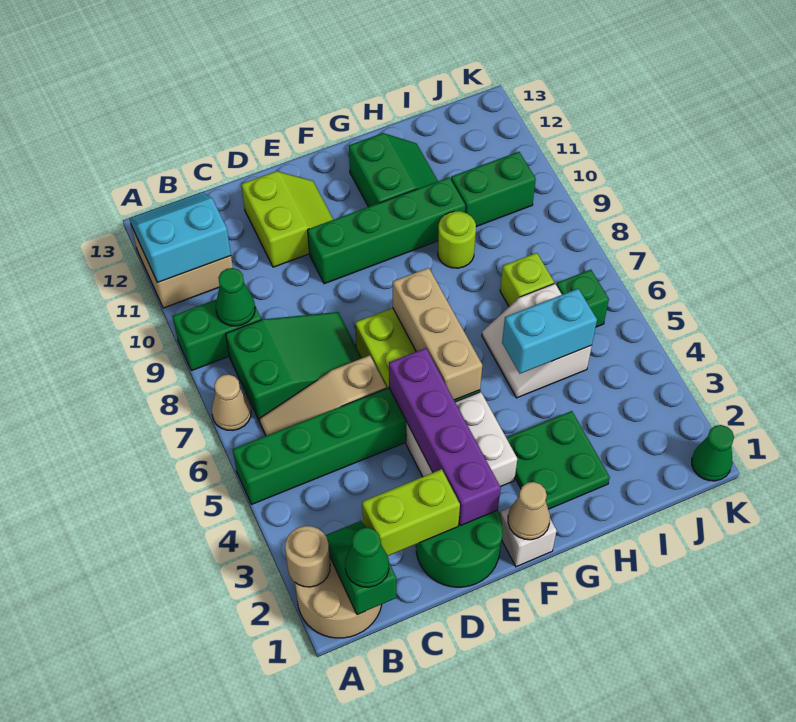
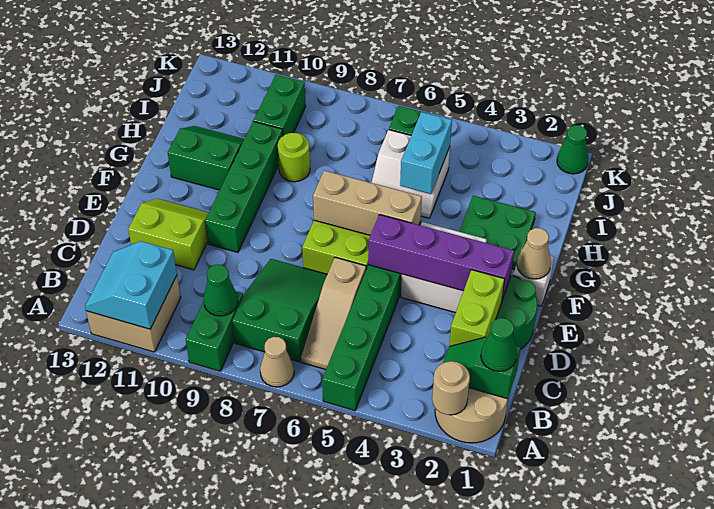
lime brick I7 level 1 -> none

